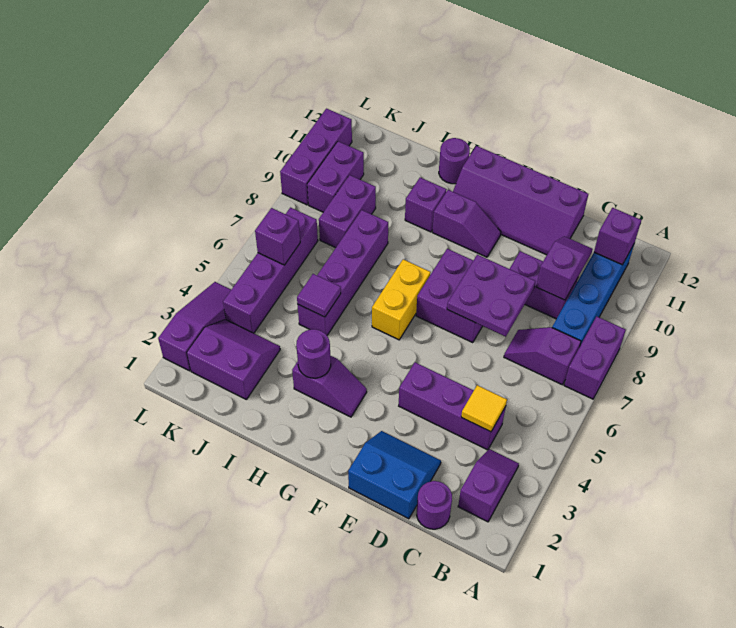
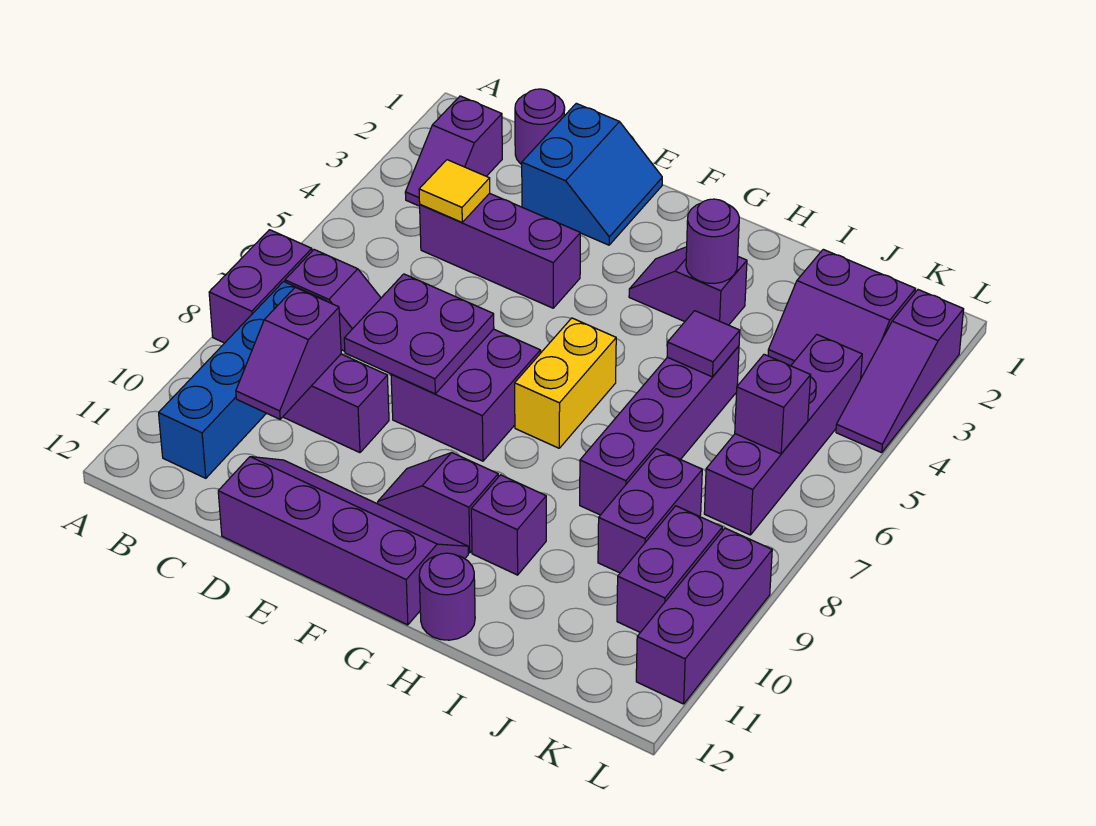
purple brick B11 level 2 -> none
blue slope D1:E2 level 1 top 1 -> blue slope D1:E2 level 1 top D

